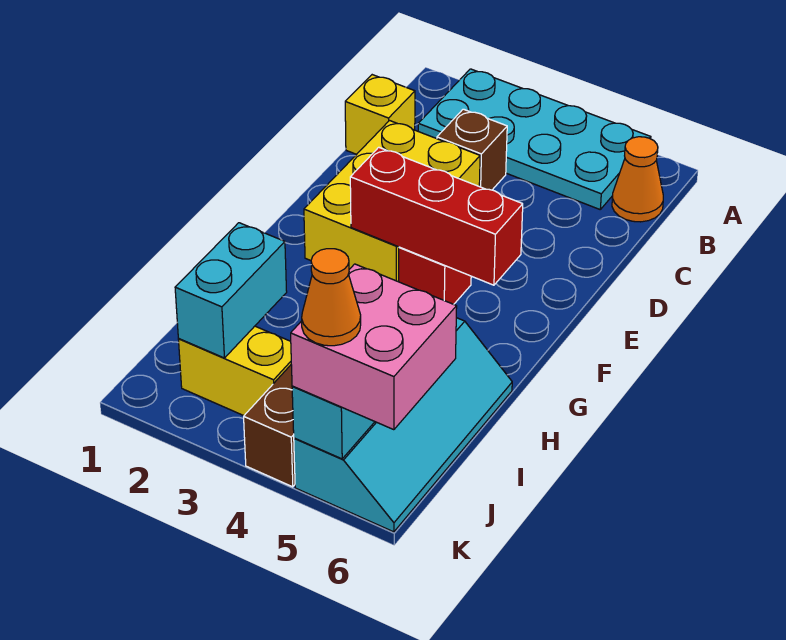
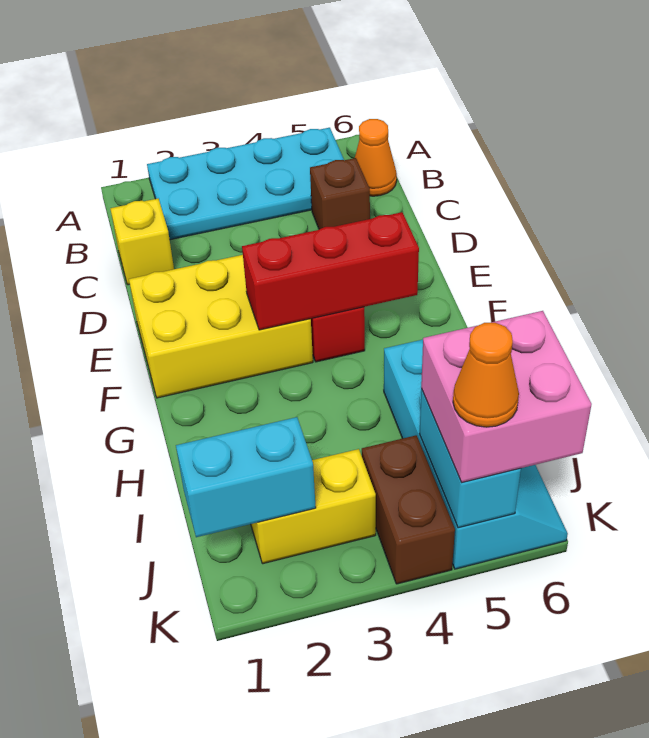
brown brick C3 level 1 -> brown brick C5 level 1
yellow brick D2:F3 level 1 -> yellow brick E1:F3 level 1
cyan brick I2:J2 level 2 -> cyan brick J1:J2 level 2

